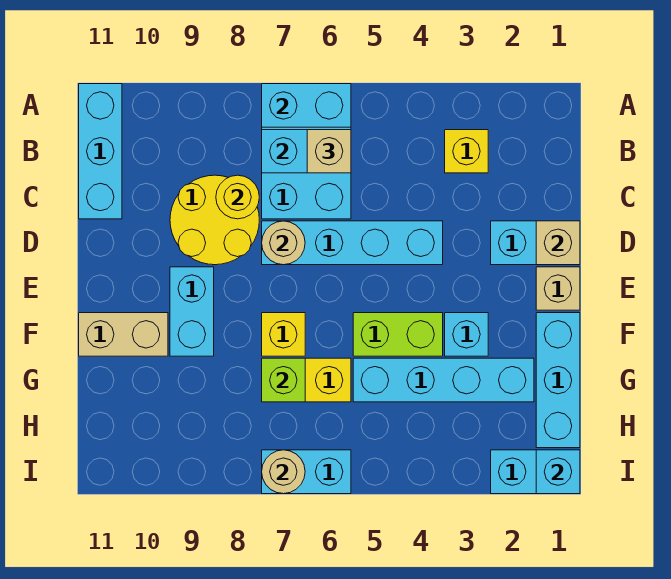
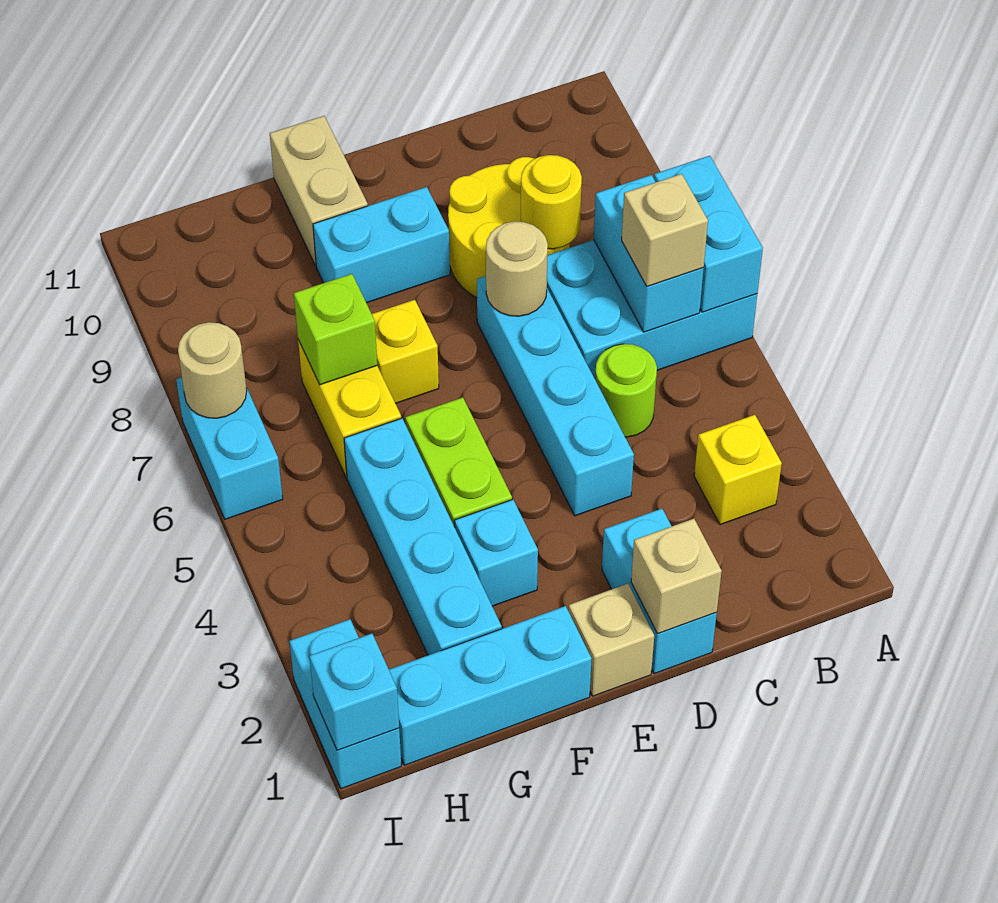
cyan brick A11:C11 level 1 -> none
none -> lime round brick C5 level 1

